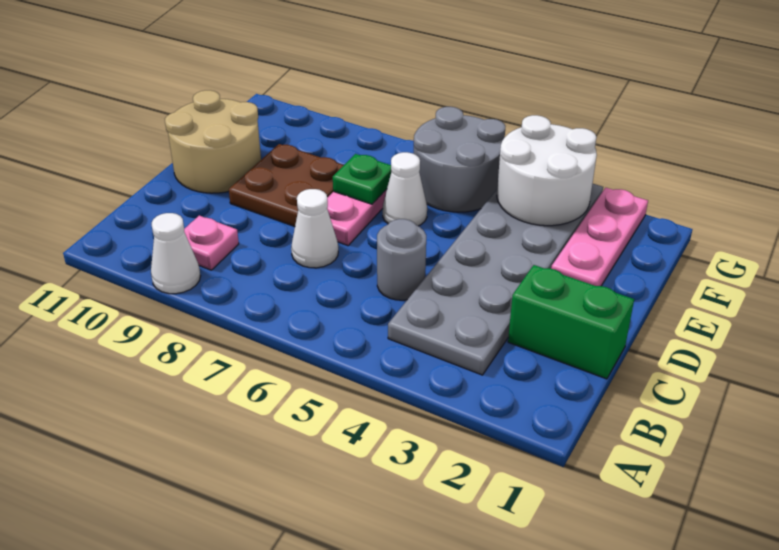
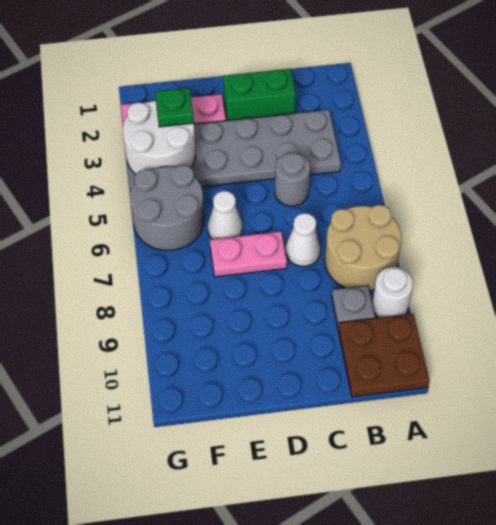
white cone A9 level 1 -> white round brick A9 level 1
pink plate B9 level 1 -> grey plate B9 level 1
green brick C1:C2 level 1 -> green brick C2:D2 level 1
brown plate D8:E9 level 1 -> brown plate A10:B11 level 1
tan round brick D10:E11 level 1 -> tan round brick A7:B8 level 1
green plate E7 level 2 -> green plate F3 level 3

